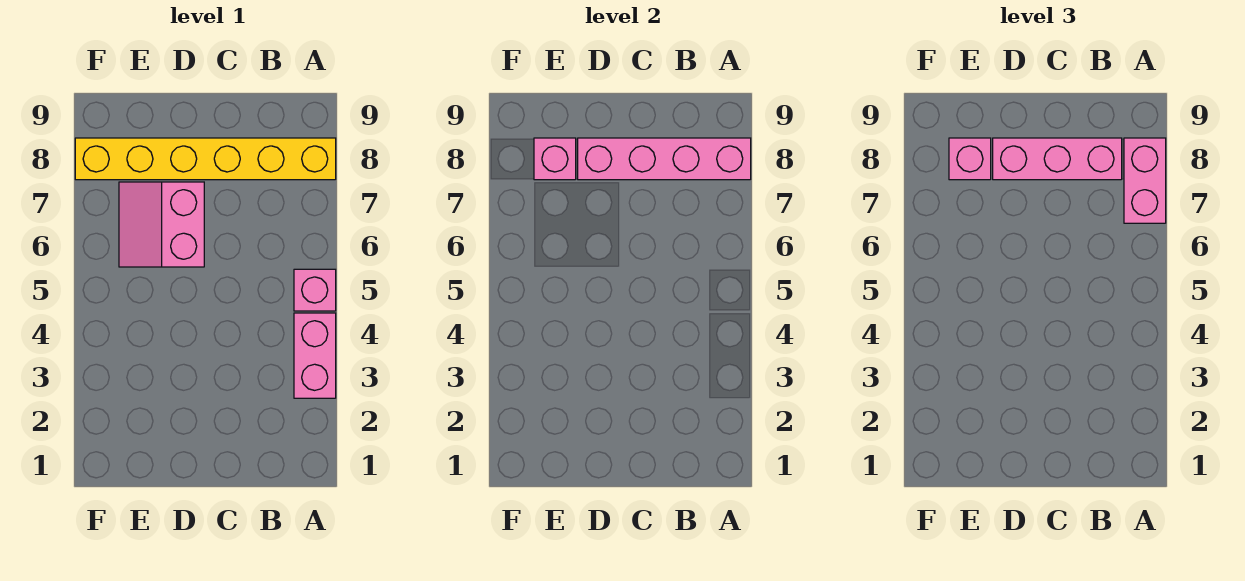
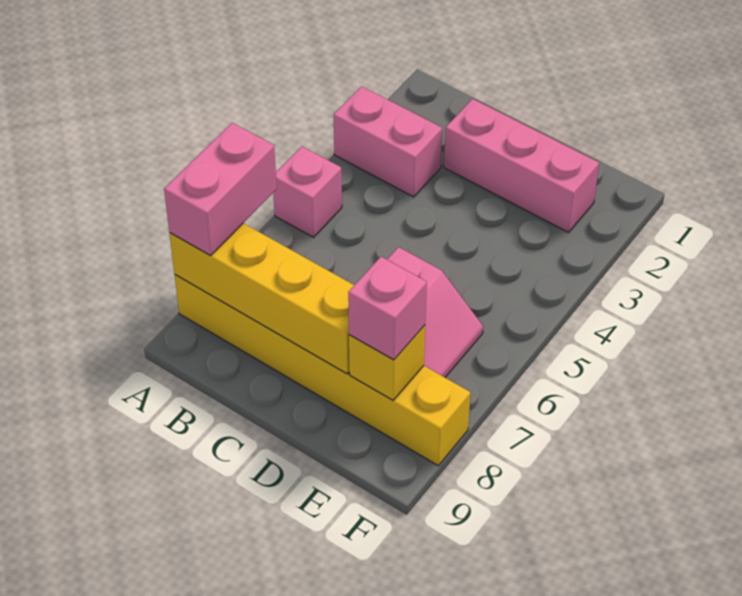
pink brick A3:A4 level 1 -> pink brick A3:B3 level 1
pink brick A8:D8 level 2 -> yellow brick A8:D8 level 2
pink brick B8:D8 level 3 -> pink brick C2:E2 level 1
pink brick E8 level 2 -> yellow brick E8 level 2

